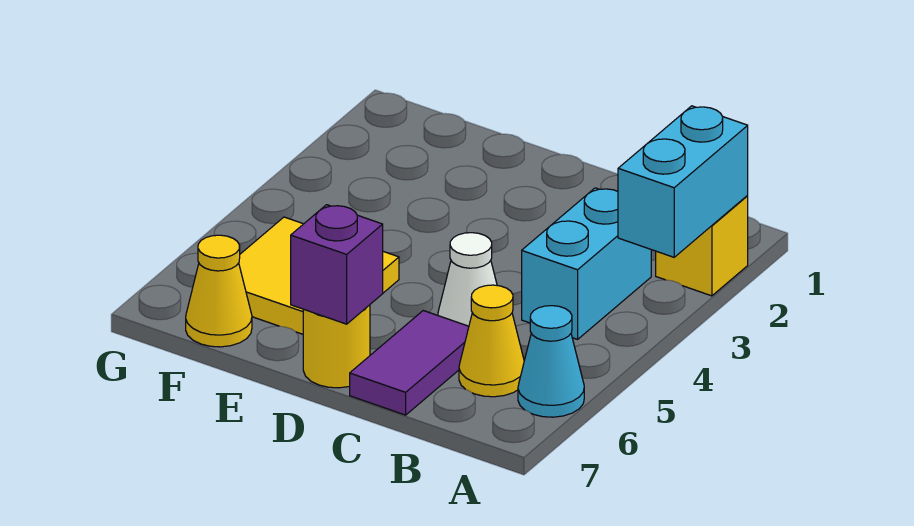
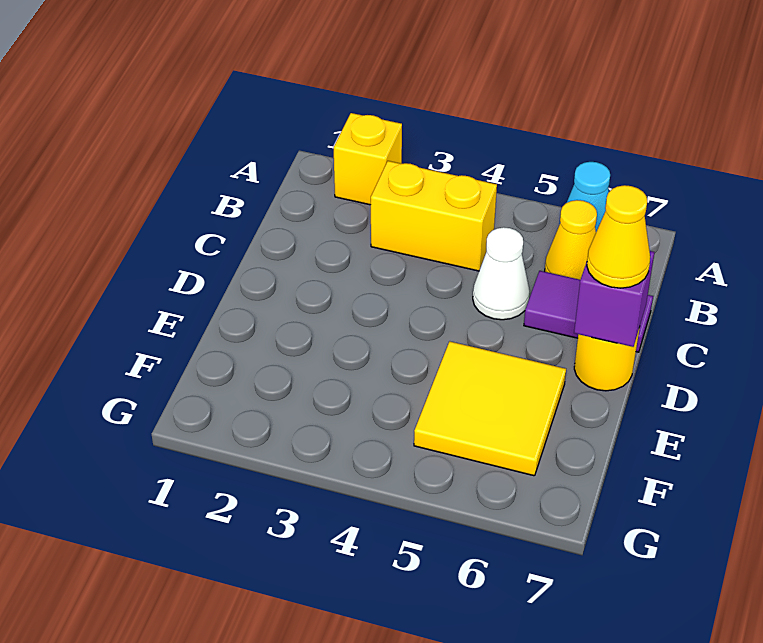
cyan brick A2:A3 level 2 -> none
cyan brick B3:B4 level 1 -> yellow brick B3:B4 level 1
yellow cone F7 level 1 -> yellow cone D7 level 3

